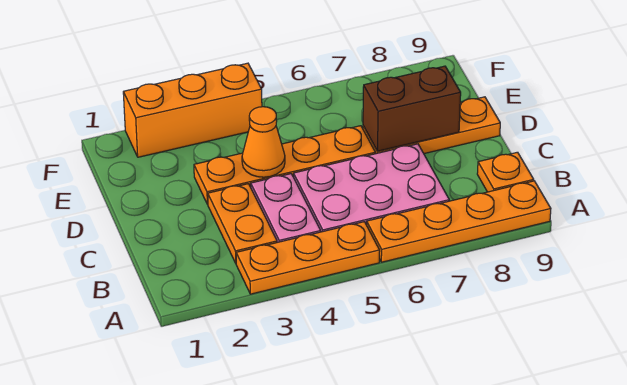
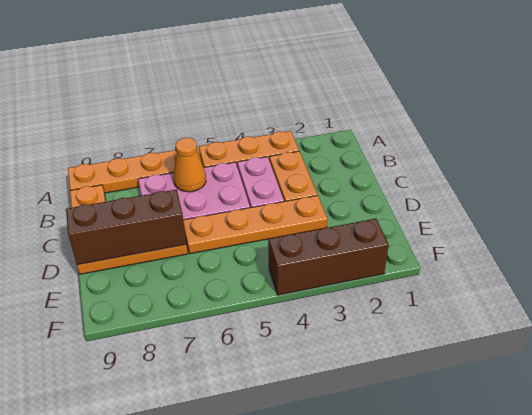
orange cone D4 level 2 -> orange cone B6 level 2
brown brick D7:D8 level 2 -> brown brick D7:D9 level 2
orange brick F2:F4 level 1 -> brown brick F2:F4 level 1

